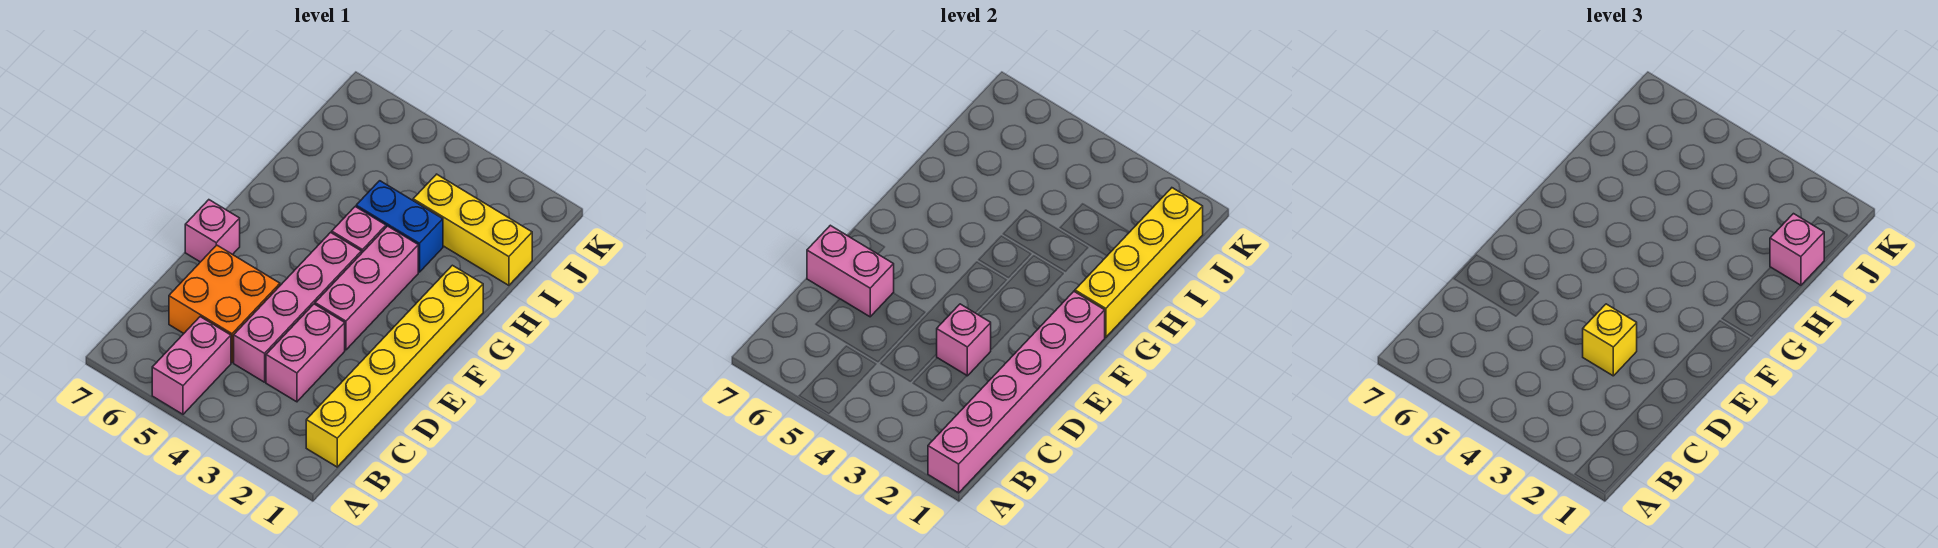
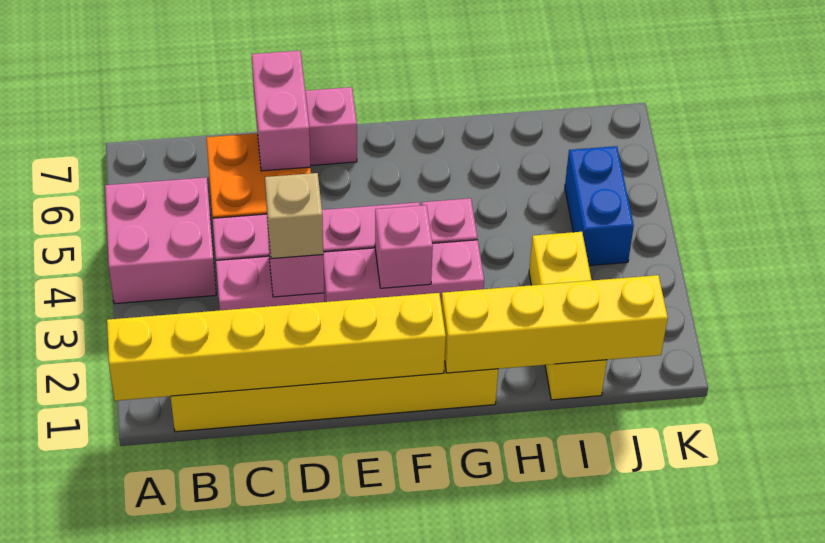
pink brick A1:F1 level 2 -> yellow brick A1:F1 level 2
pink brick A5:B5 level 1 -> pink brick A4:B5 level 1
yellow brick D3 level 3 -> tan brick D3 level 3
blue brick H3:H4 level 1 -> blue brick J4:J5 level 1
pink brick I1 level 3 -> pink brick F3 level 2

